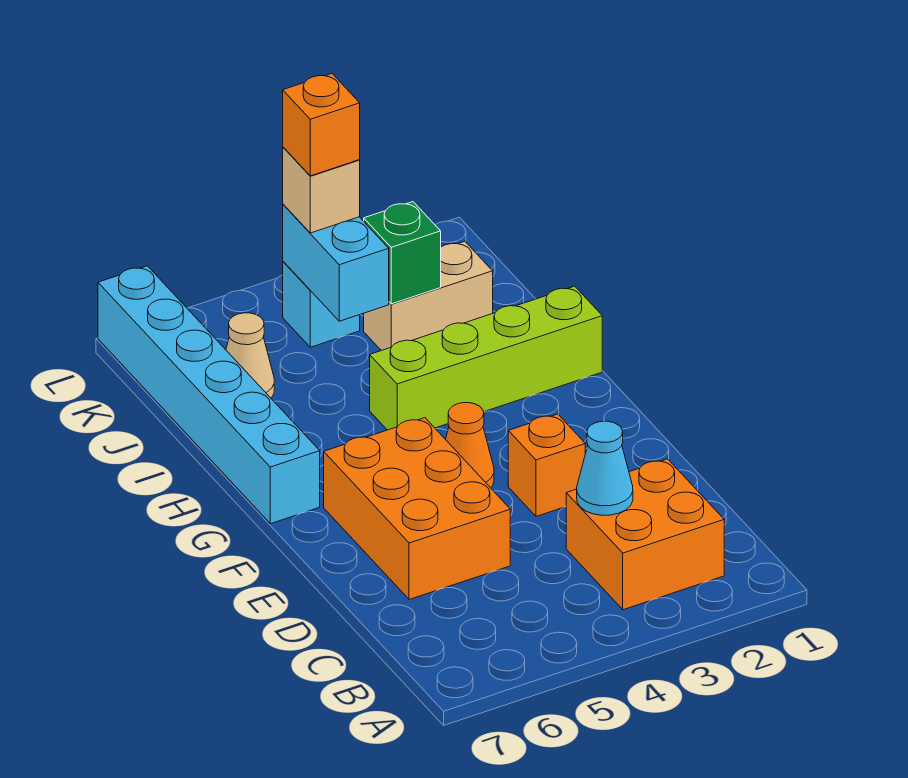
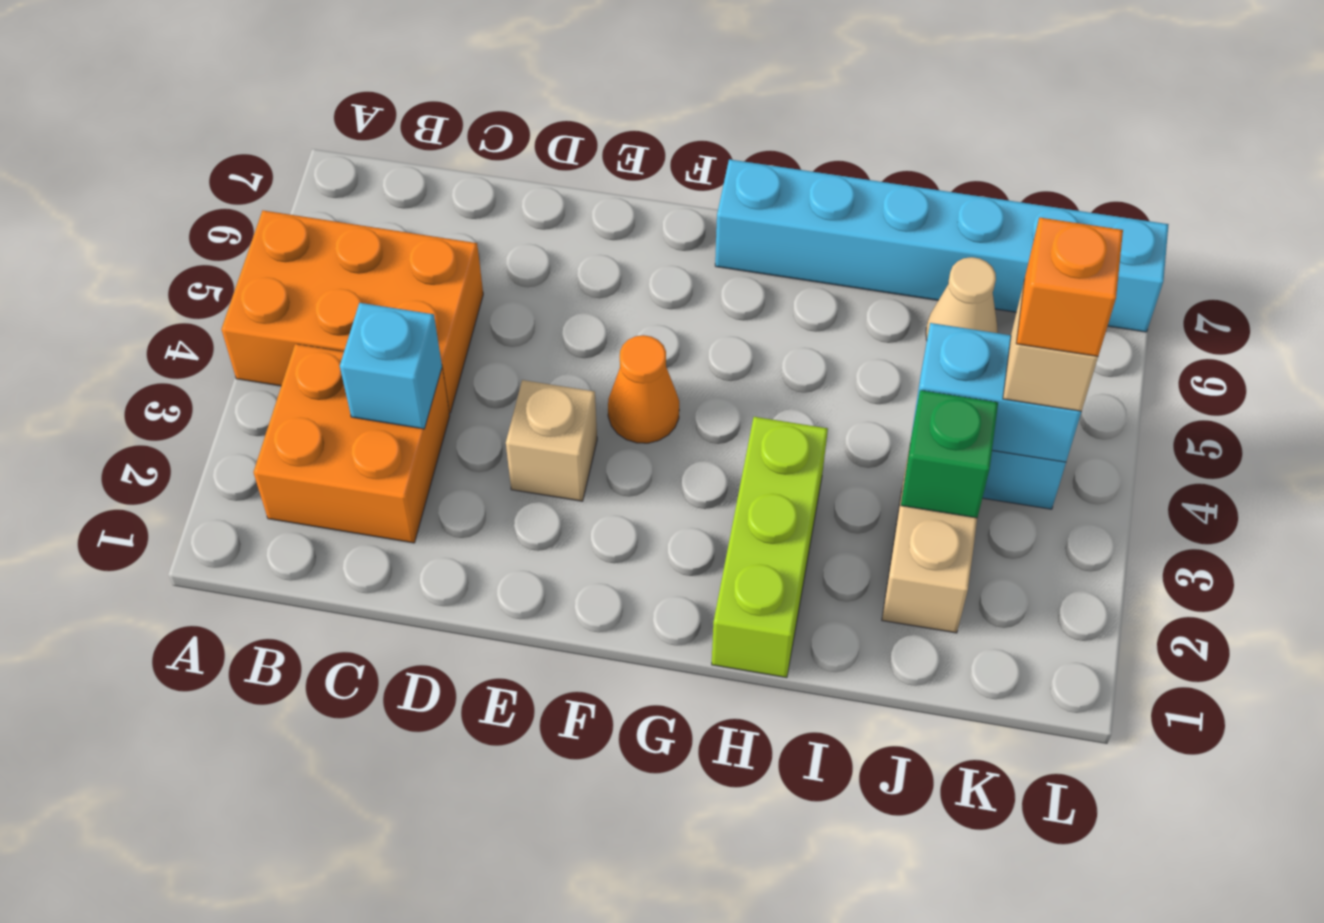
cyan cone C3 level 2 -> cyan brick C3 level 2
orange brick D5:F6 level 1 -> orange brick A4:C5 level 1
orange brick E3 level 1 -> tan brick E3 level 1
lime brick H1:H4 level 1 -> lime brick H1:H3 level 1

